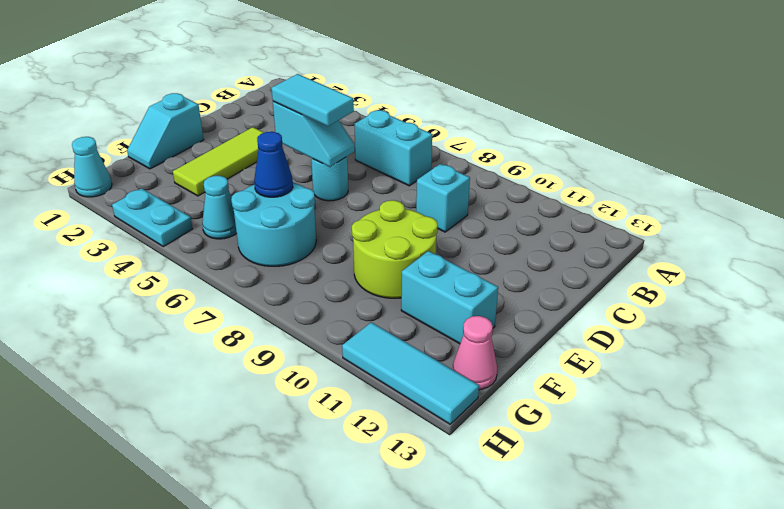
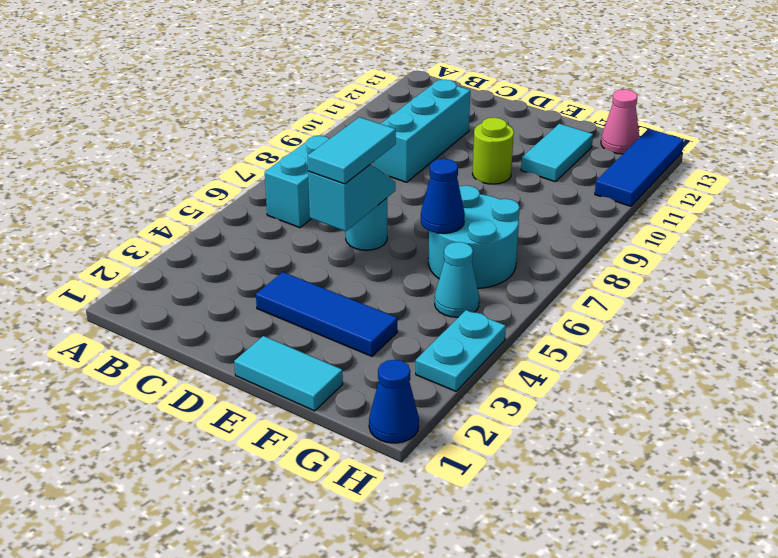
cyan brick C9 level 1 -> cyan brick C9:C11 level 1
lime tile D3:F3 level 1 -> blue tile D3:F3 level 1
cyan slope E1:F1 level 1 top E -> cyan tile E1:F1 level 1
lime round brick E9:F10 level 1 -> lime round brick E10 level 1
cyan brick F11:F12 level 1 -> cyan tile F11:F12 level 1
cyan cone H1 level 1 -> blue cone H1 level 1
cyan tile H11:H13 level 1 -> blue tile H11:H13 level 1

